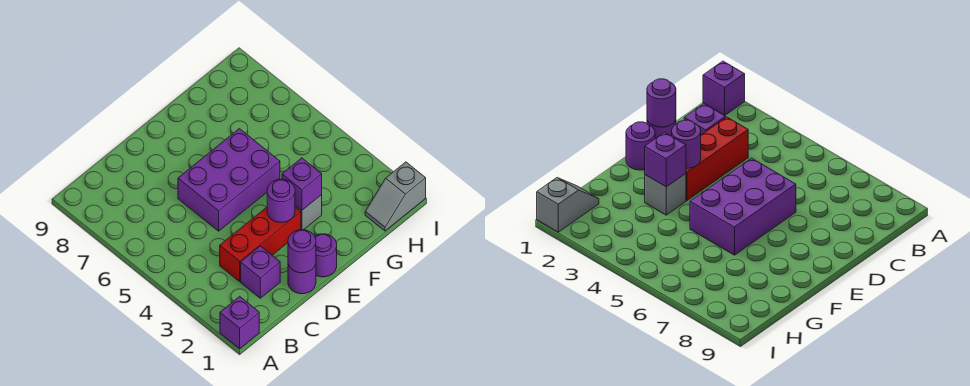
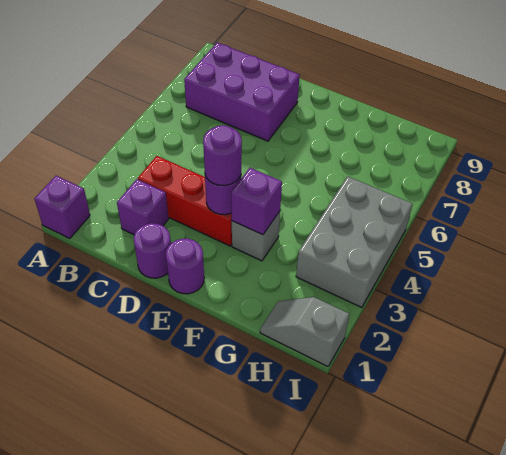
purple round brick D1 level 2 -> purple round brick E3 level 3
purple brick D5:F6 level 1 -> purple brick B7:D8 level 1
none -> grey brick H3:I5 level 1

